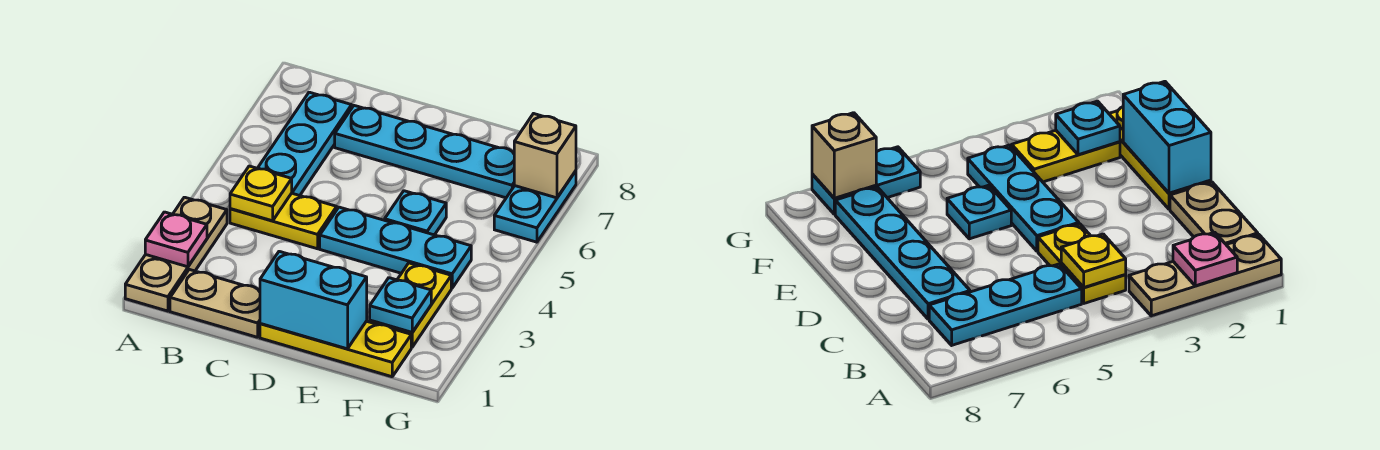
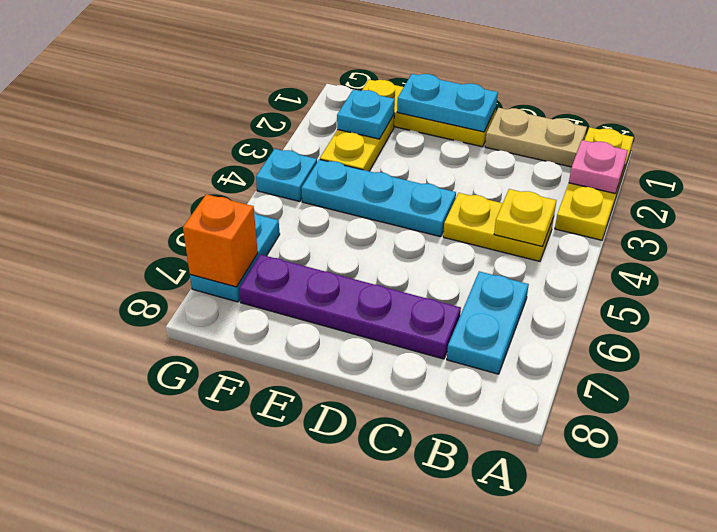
tan plate A1:A3 level 1 -> yellow plate A1:A3 level 1
cyan plate B5:B7 level 1 -> cyan plate B6:B7 level 1
cyan plate C7:F7 level 1 -> purple plate C7:F7 level 1
cyan brick D1:E1 level 2 -> cyan plate D1:E1 level 2
cyan plate E5 level 1 -> cyan plate G4 level 1
tan brick G7 level 2 -> orange brick G7 level 2

